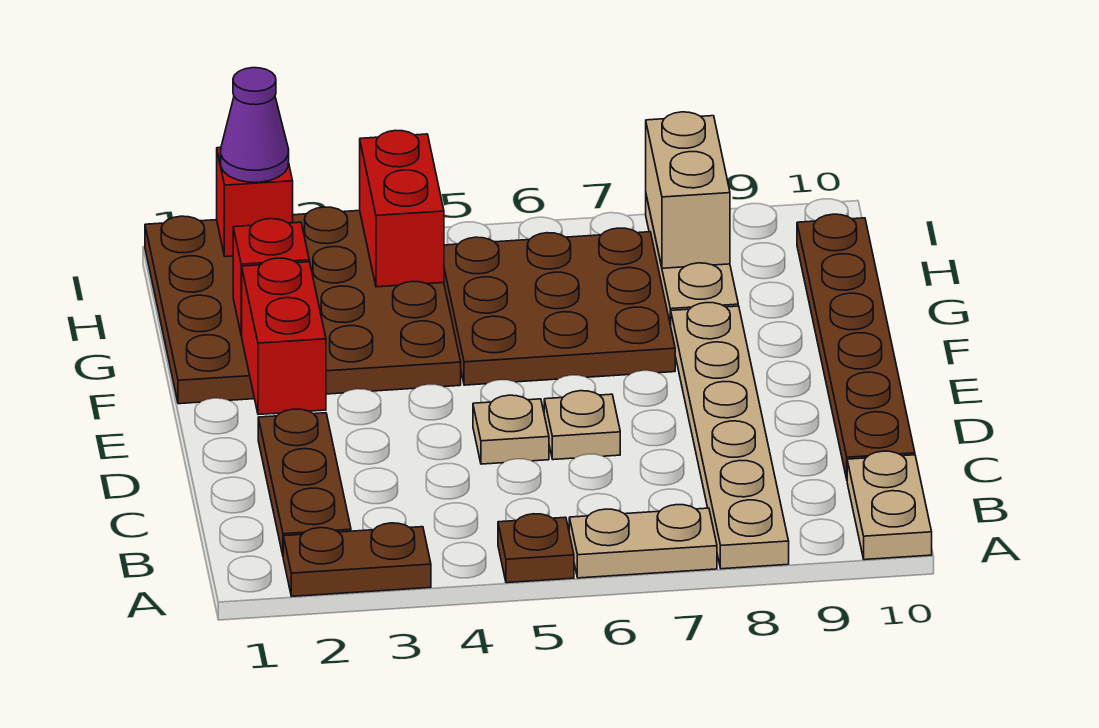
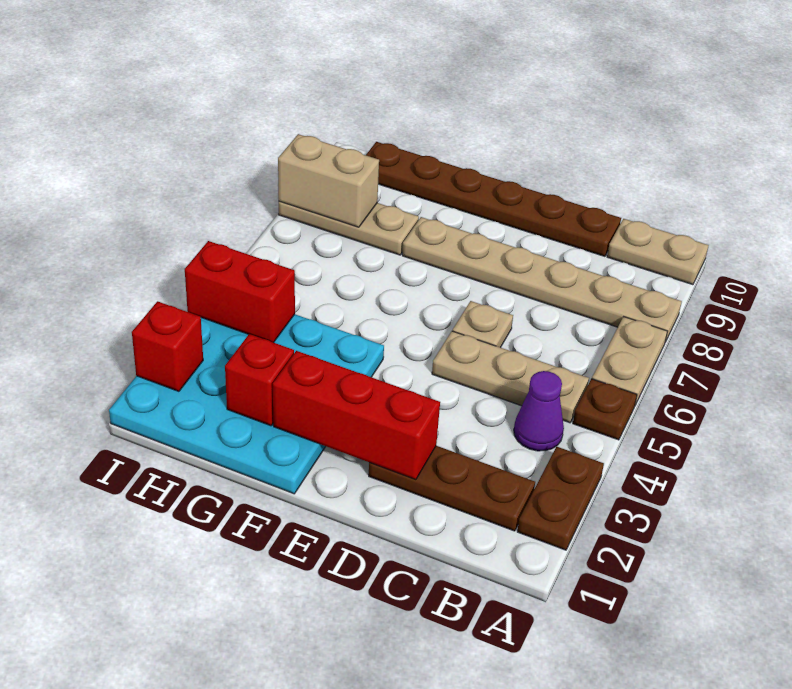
tan plate D5 level 1 -> tan plate B5:D5 level 1
red brick E2:F2 level 2 -> red brick D2:F2 level 2
brown plate F1:I4 level 1 -> cyan plate F1:I4 level 1
brown plate F5:H7 level 1 -> none
purple cone I2 level 3 -> purple cone B4 level 1

